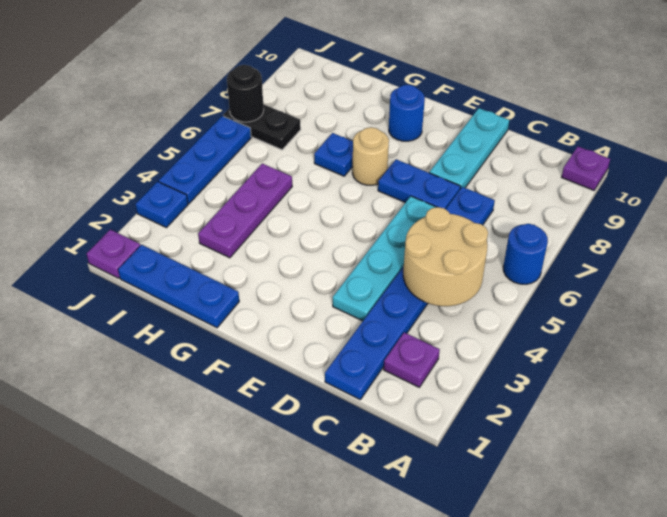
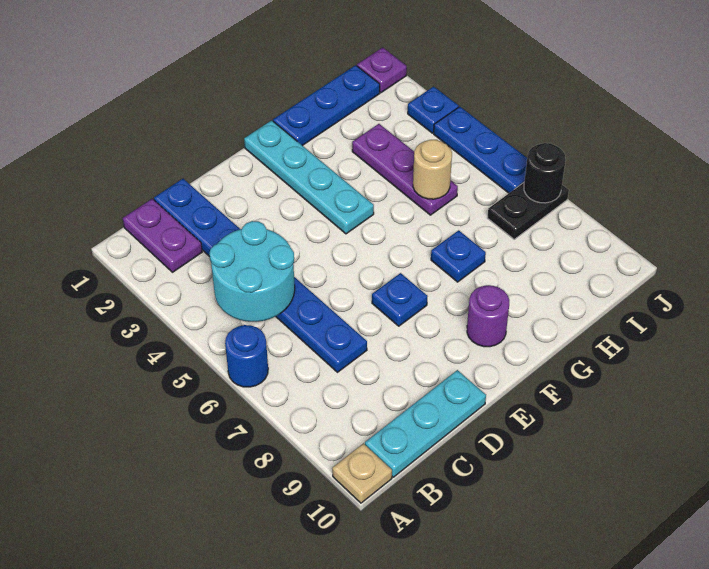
purple plate A10 level 1 -> tan plate A10 level 1
purple plate B2 level 1 -> purple plate B1:B2 level 1
tan round brick B4:C5 level 2 -> cyan round brick B4:C5 level 2
cyan plate D3:D6 level 1 -> cyan plate F1:F4 level 1
blue plate D7:E7 level 1 -> blue plate E7 level 1
cyan plate D8:D10 level 1 -> cyan plate B10:D10 level 1
tan round brick F7 level 1 -> tan round brick H5 level 2
blue round brick F9 level 1 -> purple round brick F9 level 1

